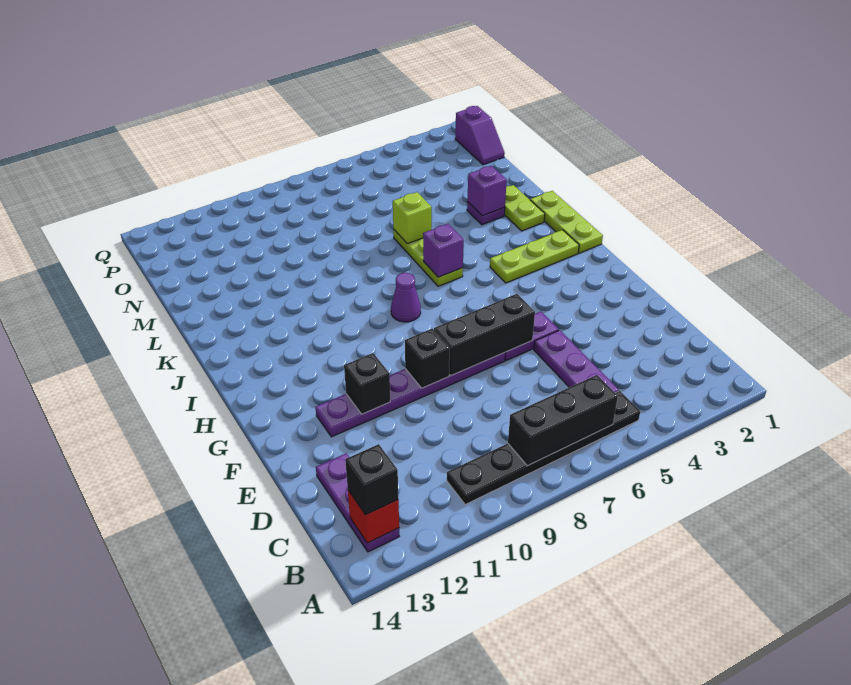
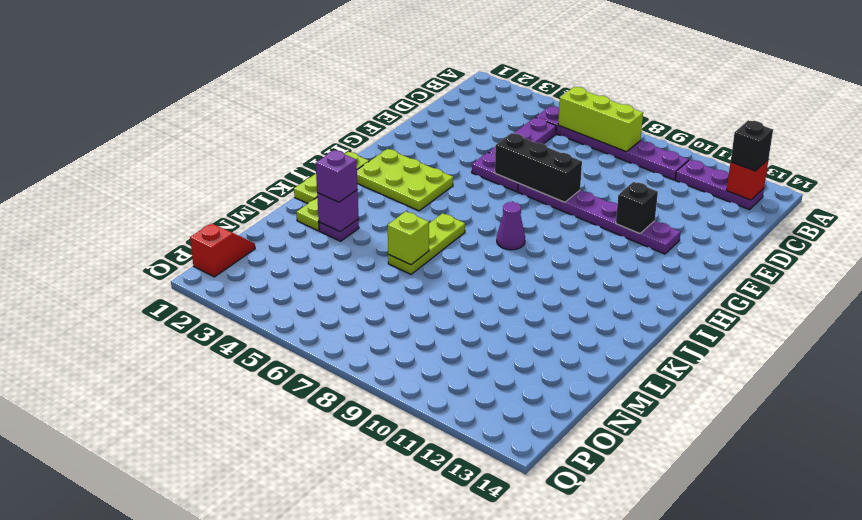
black plate B5:B10 level 1 -> purple plate B5:B10 level 1
black brick B6:B8 level 2 -> lime brick B6:B8 level 2
purple plate B13:D13 level 1 -> purple plate B11:B13 level 1
black brick F9 level 2 -> none
lime plate I2:I4 level 1 -> lime plate H2:I4 level 1
purple brick J6 level 2 -> purple brick L3 level 3
purple slope O1:P1 level 1 top P -> red slope O1:P1 level 1 top P

